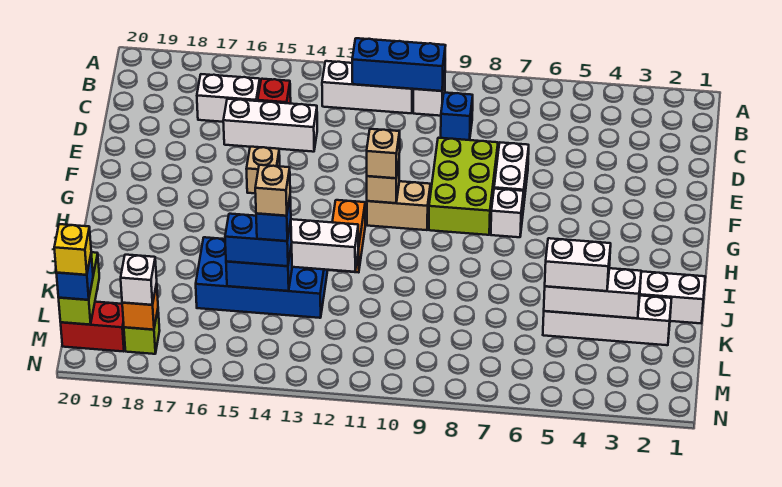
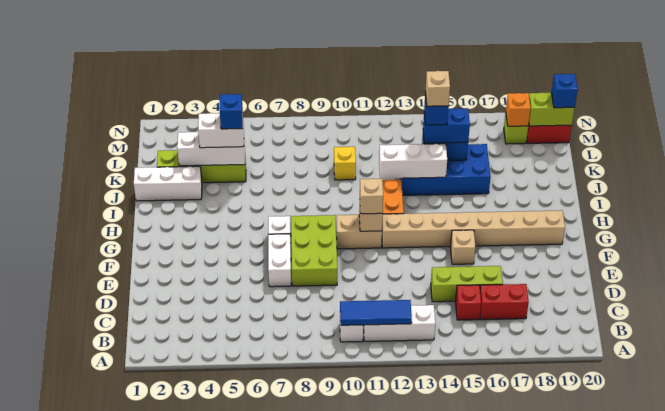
blue brick B10:B12 level 2 -> blue tile B10:B12 level 2
blue brick C9 level 1 -> blue brick K5 level 4
white brick C16:C17 level 1 -> red brick C16:C17 level 1
white brick D14:D16 level 1 -> lime brick D14:D16 level 1
none -> tan brick G12:G19 level 1
white brick K2:K5 level 1 -> lime brick K2:K5 level 1
lime brick L20:M20 level 2 -> lime brick M19:M20 level 2
white brick M18 level 3 -> none
yellow brick M20 level 4 -> yellow brick K10 level 1

